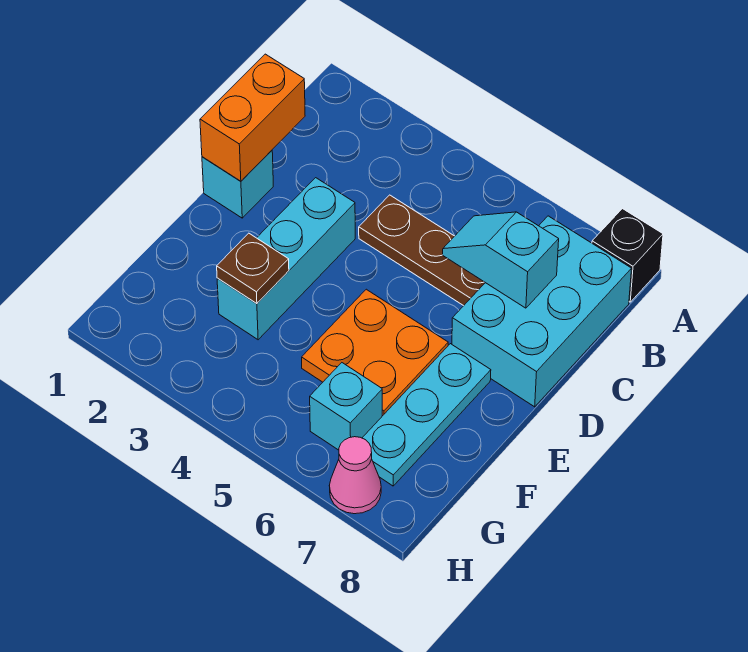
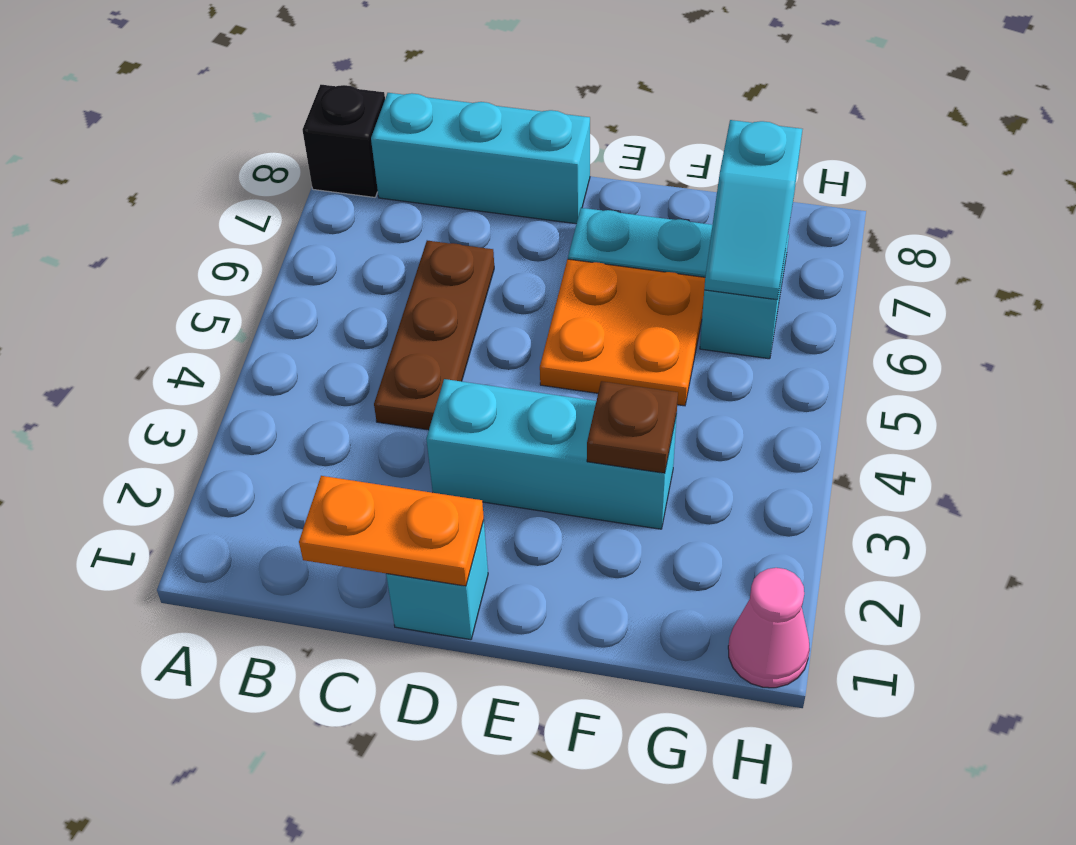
cyan brick B7:D8 level 1 -> cyan brick B8:D8 level 1
orange brick C1:D1 level 2 -> orange plate C1:D1 level 2
cyan slope C6:C7 level 2 top 7 -> cyan slope G6:G7 level 2 top 7
pink cone H7 level 1 -> pink cone H1 level 1

